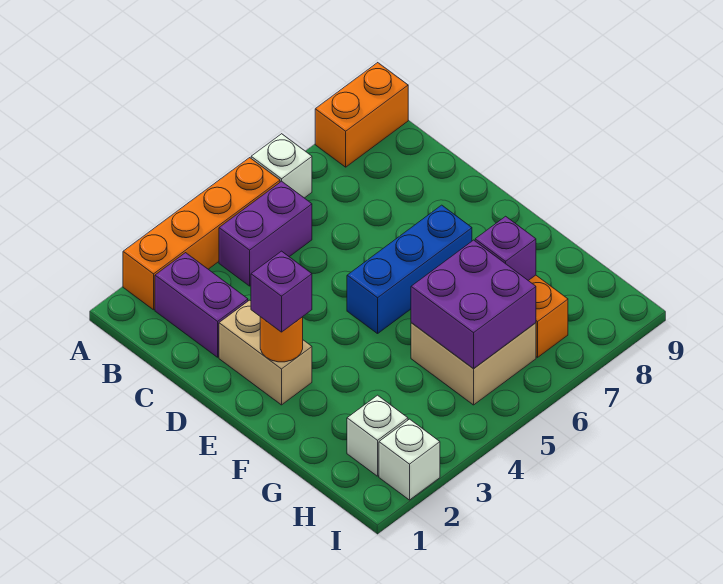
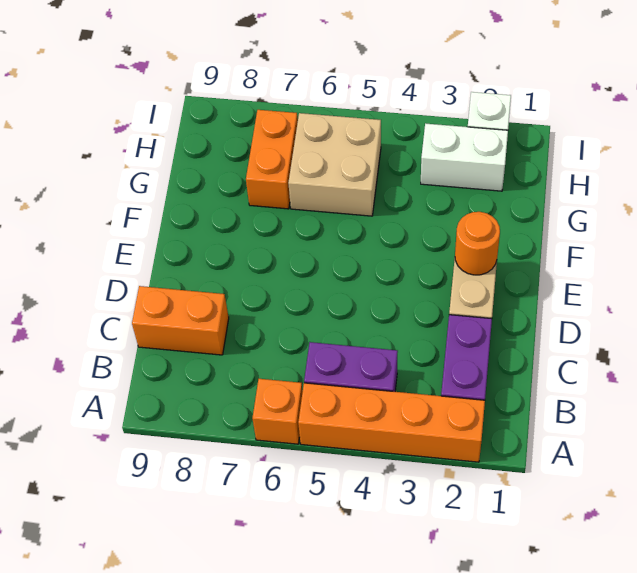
white brick A6 level 1 -> orange brick A6 level 1
orange brick A8:A9 level 1 -> orange brick C8:C9 level 1
purple brick E2 level 3 -> none
blue brick E5:E7 level 1 -> none
purple brick G5:H6 level 2 -> none
purple brick G7 level 2 -> none
white brick H2 level 1 -> white brick H2:H3 level 1

